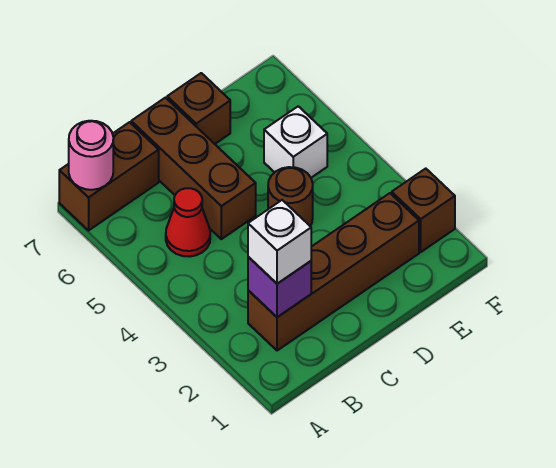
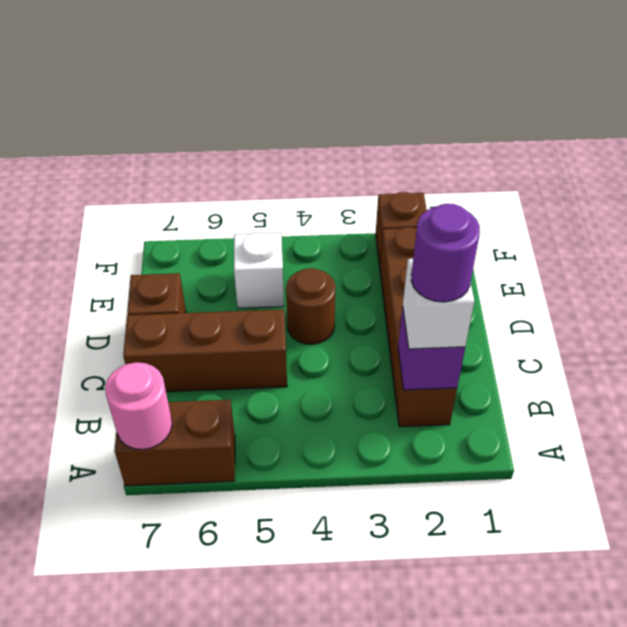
brown brick A7:B7 level 1 -> brown brick A6:A7 level 1
none -> purple round brick B2 level 4
red cone B5 level 1 -> none

